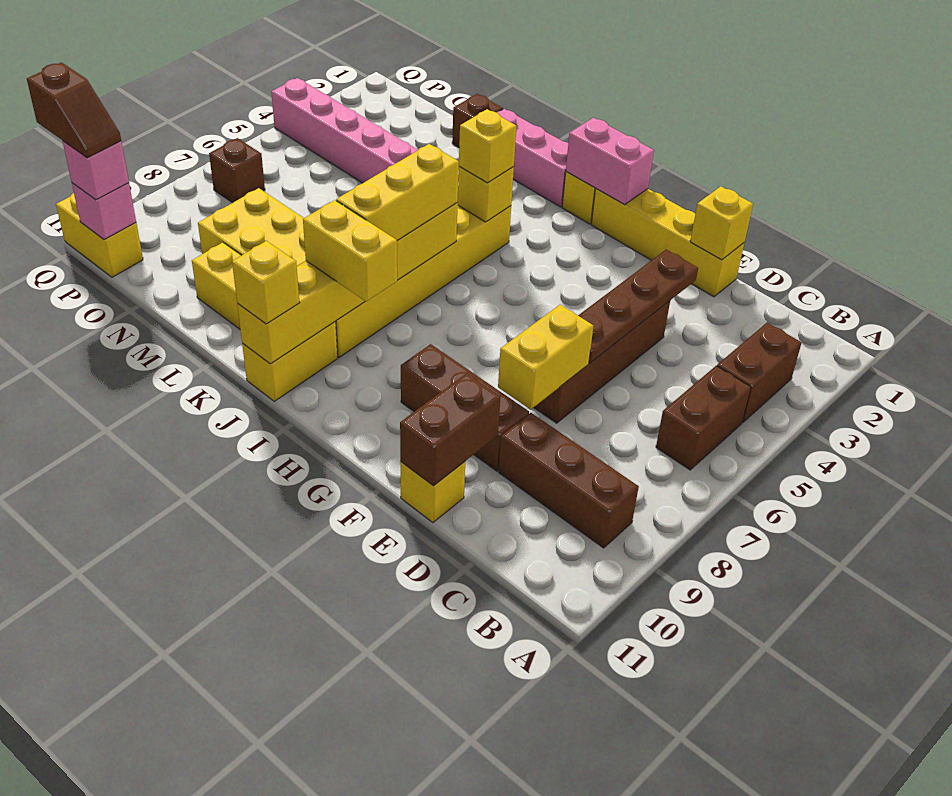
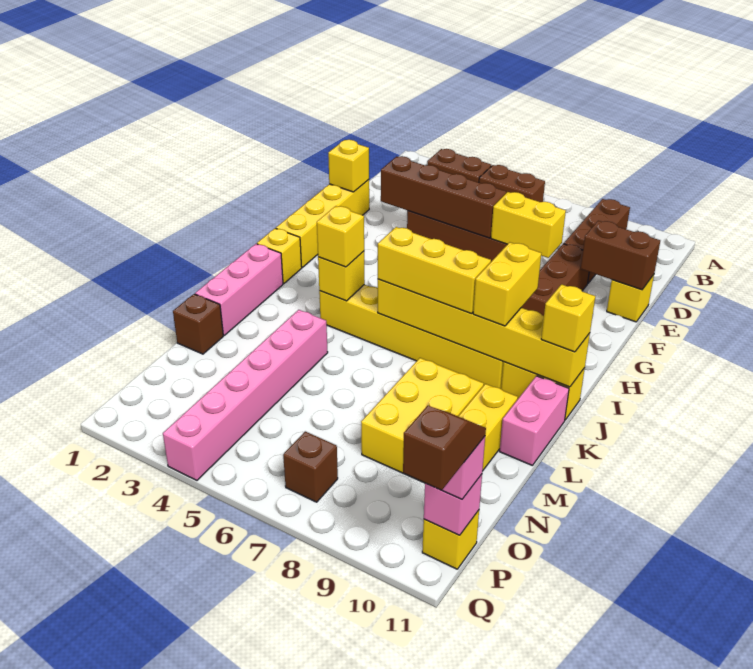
brown plate E3:E6 level 2 -> brown brick E3:E6 level 2
pink brick H1:I1 level 2 -> pink brick K11:L11 level 1
yellow brick P11:Q11 level 1 -> yellow brick P11 level 1

